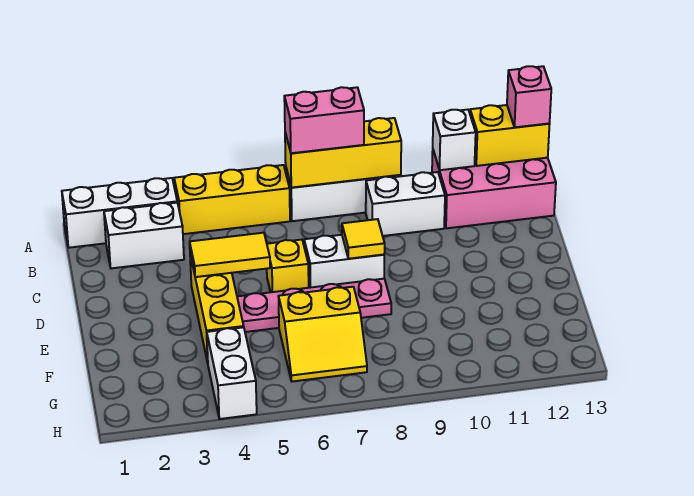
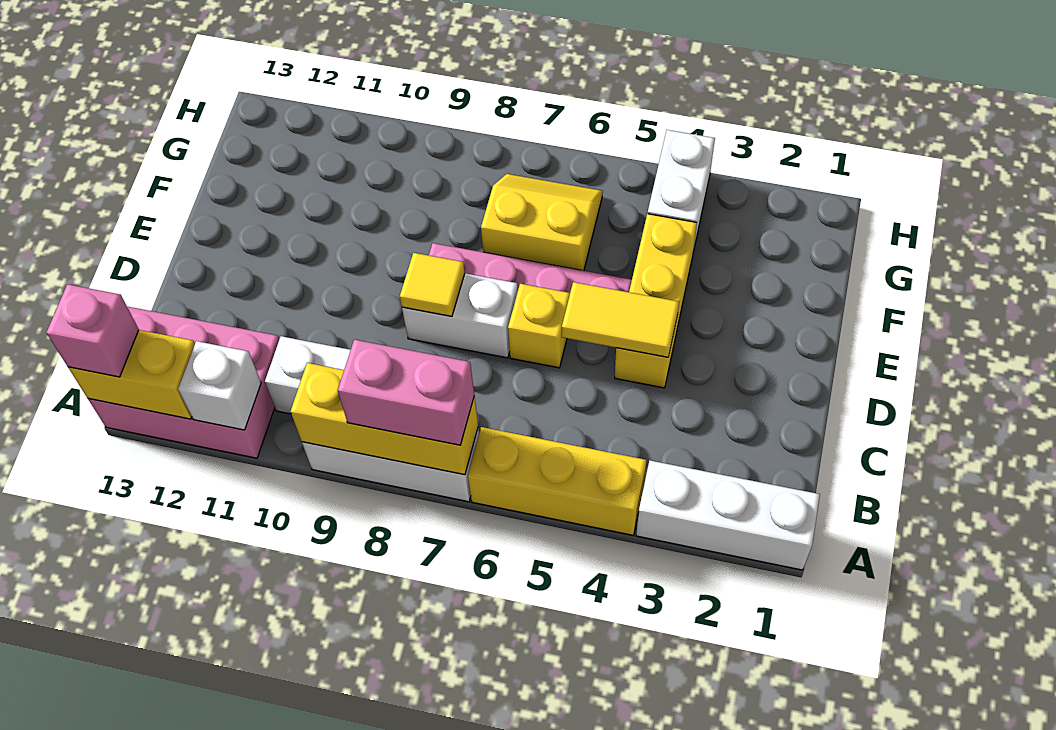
white brick B2:B3 level 1 -> none

